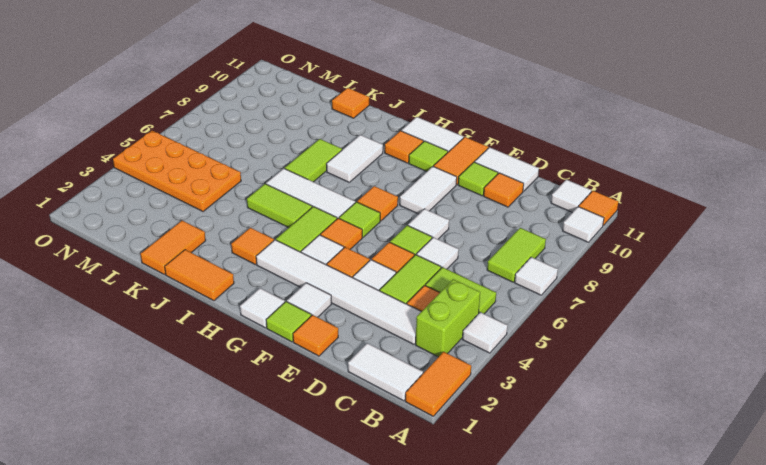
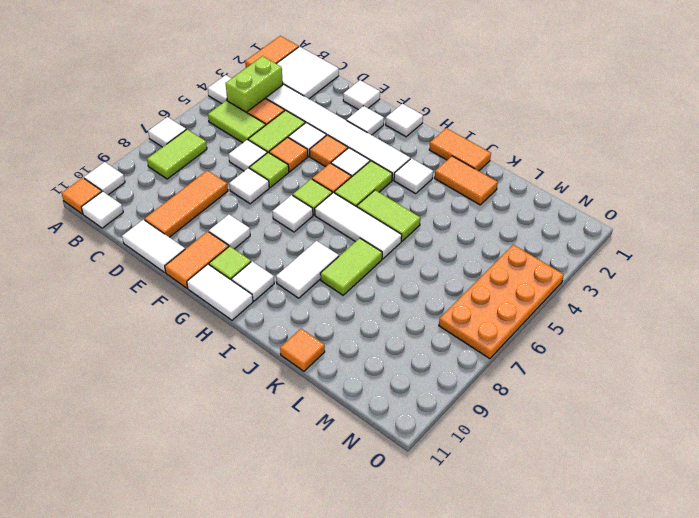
white tile B1:C1 level 1 -> white tile B1:C2 level 1
orange tile D10 level 1 -> orange tile D8:D10 level 1
orange tile E1 level 1 -> white tile E1 level 1
lime tile E10 level 1 -> none
lime tile F1 level 1 -> none
white tile F8:F9 level 1 -> white tile F9 level 1
orange tile G7 level 1 -> white tile G7 level 1
orange tile H10 level 1 -> white tile H10 level 1
orange tile I3 level 1 -> white tile I3 level 1
orange tile K1:K2 level 1 -> orange tile J2:K2 level 1
orange plate L4:O5 level 1 -> orange plate N4:O7 level 1

